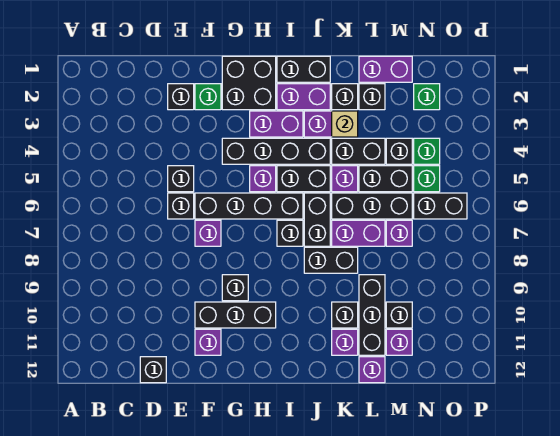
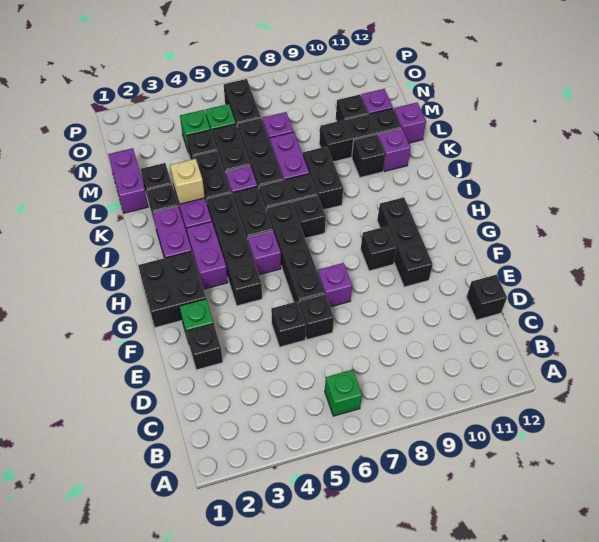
purple brick F11 level 1 -> none
black brick I1:J1 level 1 -> none
green brick N2 level 1 -> green brick B6 level 1

